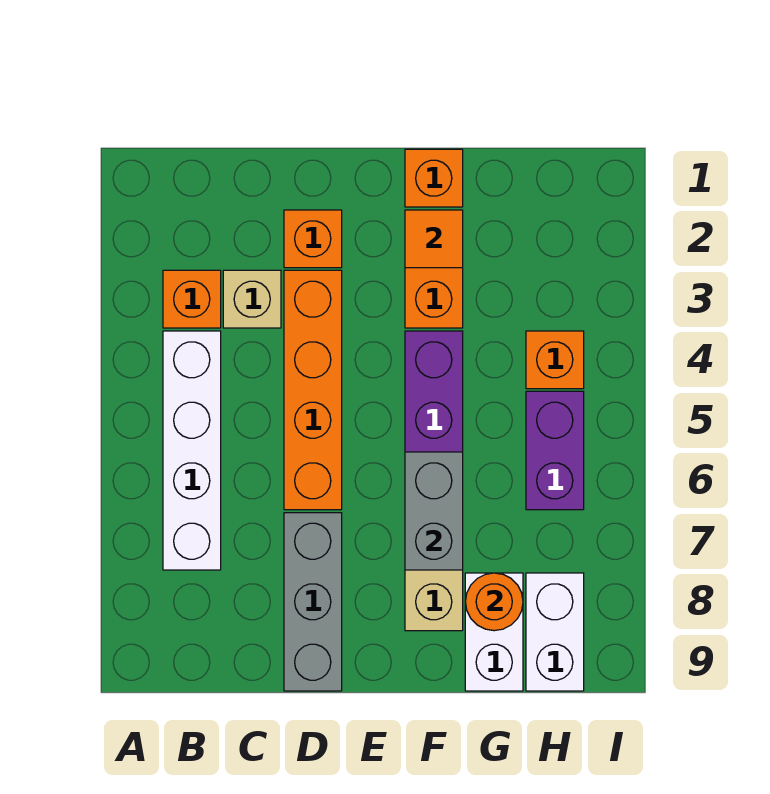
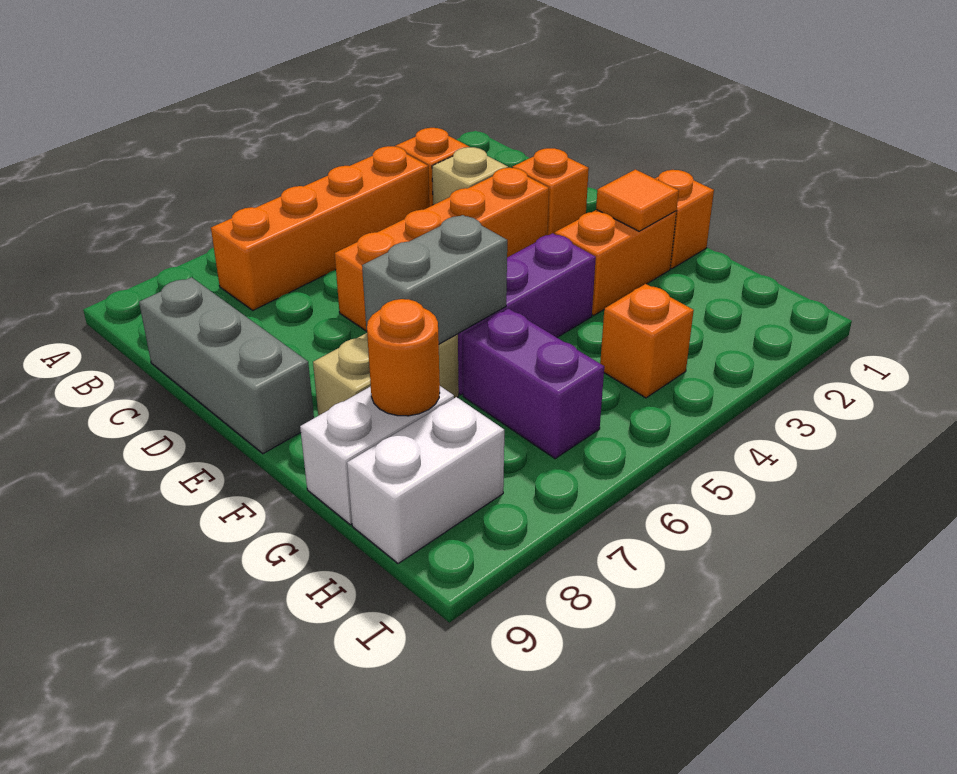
white brick B4:B7 level 1 -> orange brick B4:B7 level 1
grey brick D7:D9 level 1 -> grey brick C9:E9 level 1
purple brick H5:H6 level 1 -> purple brick G6:H6 level 1

